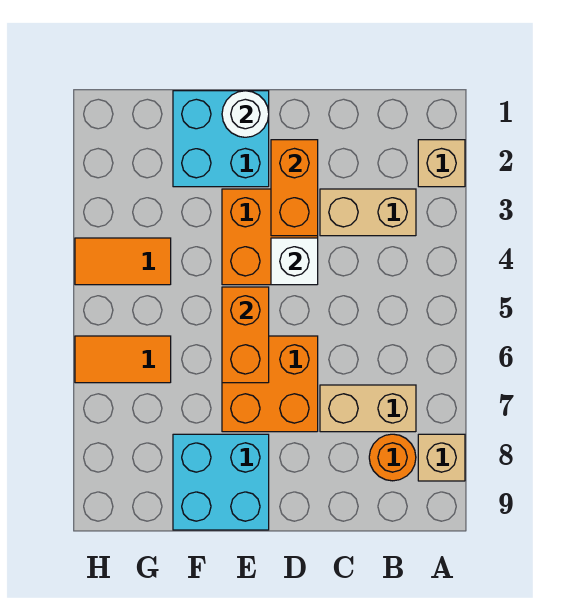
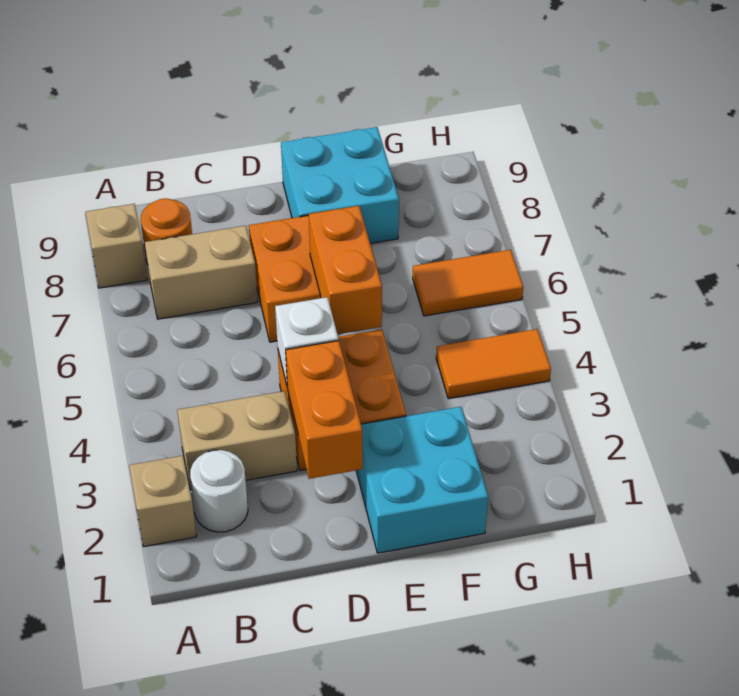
white round brick E1 level 2 -> white round brick B2 level 1

